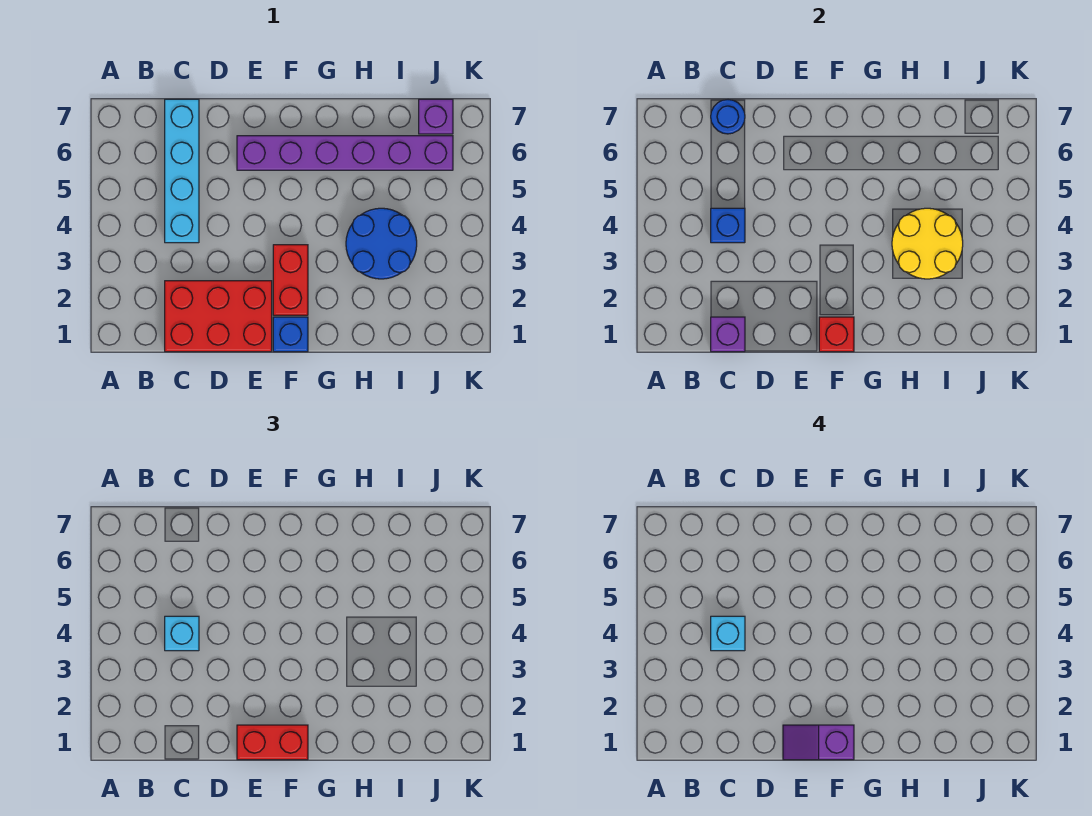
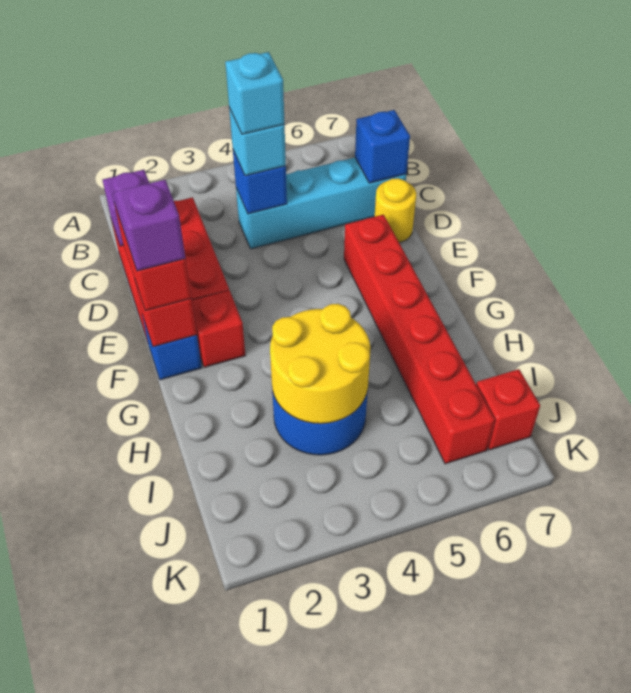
blue round brick C7 level 2 -> blue brick C7 level 2
none -> yellow round brick D7 level 1
purple brick E6:J6 level 1 -> red brick E6:J6 level 1
red brick F2:F3 level 1 -> red brick F2 level 1
purple brick J7 level 1 -> red brick J7 level 1

